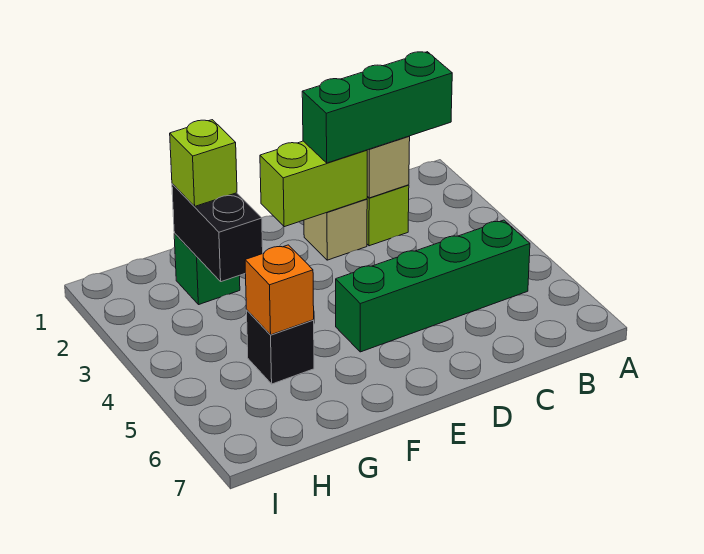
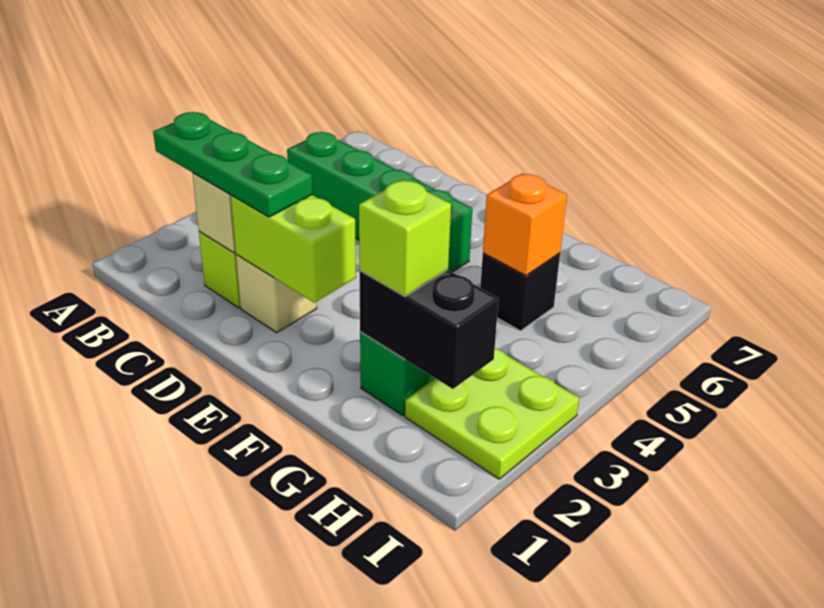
green brick B2:D2 level 3 -> green plate B2:D2 level 3
black brick G2:G3 level 2 -> black brick G2:H2 level 2
none -> lime plate H2:I3 level 1

